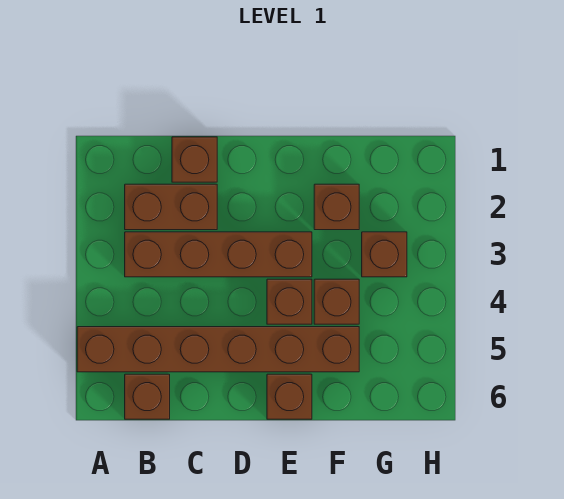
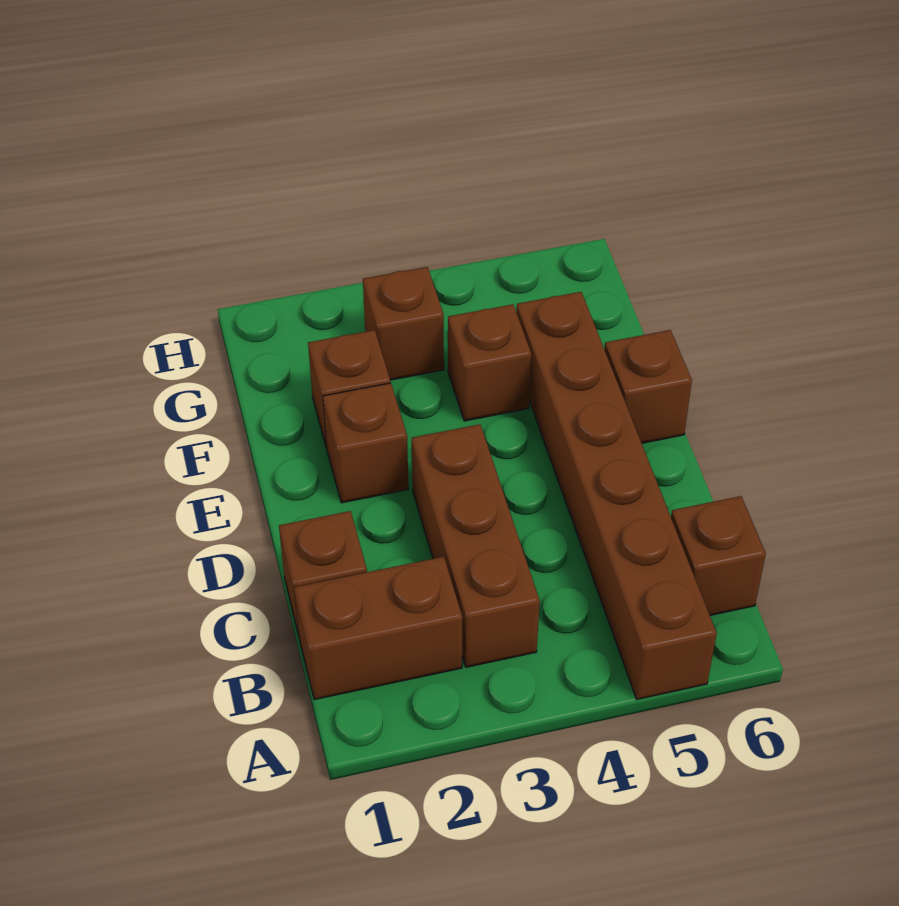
brown brick B2:C2 level 1 -> brown brick B1:B2 level 1
brown brick B3:E3 level 1 -> brown brick B3:D3 level 1
brown brick E4 level 1 -> brown brick E2 level 1

